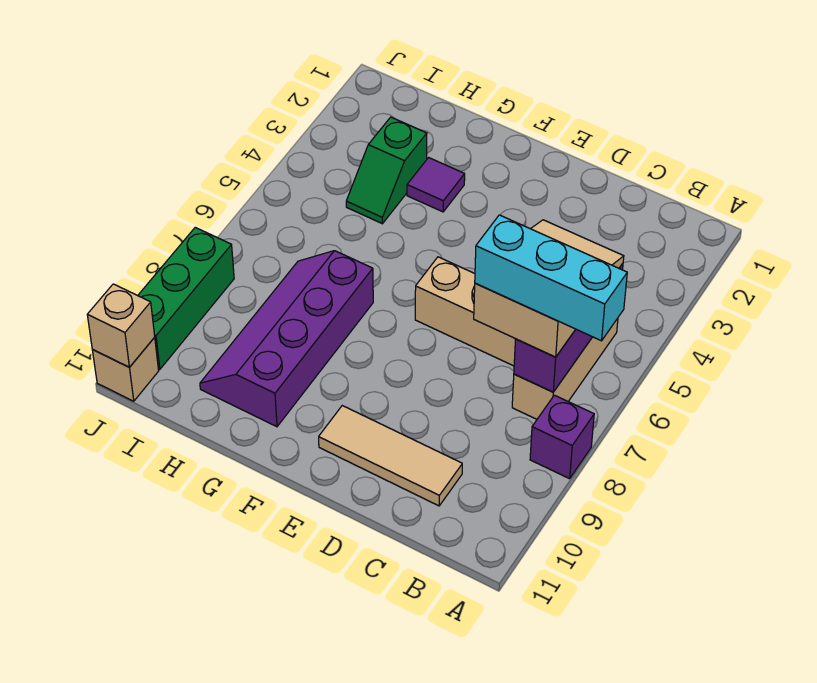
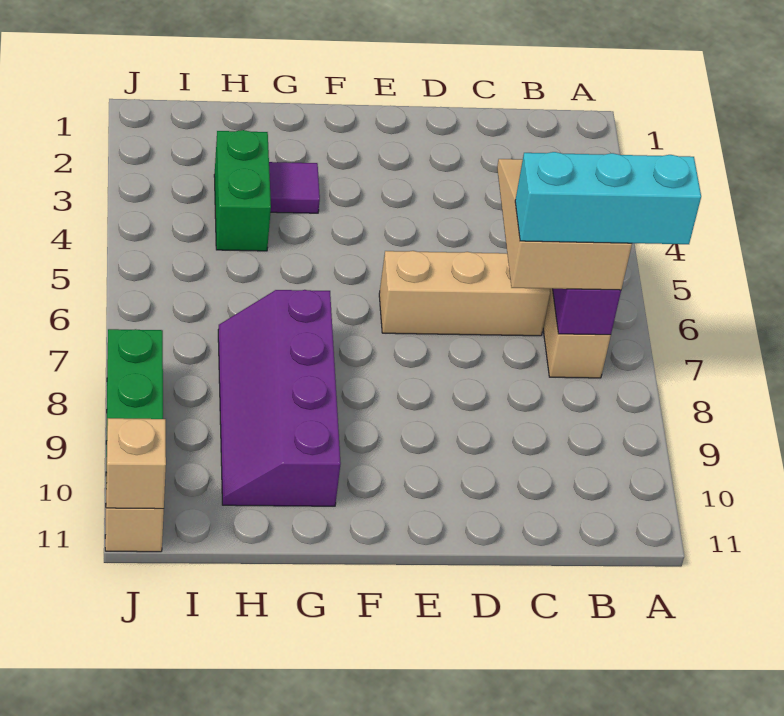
purple brick A8 level 1 -> none
tan tile C10:E10 level 1 -> none
green slope H3:H4 level 1 top 3 -> green brick H3:H4 level 1

